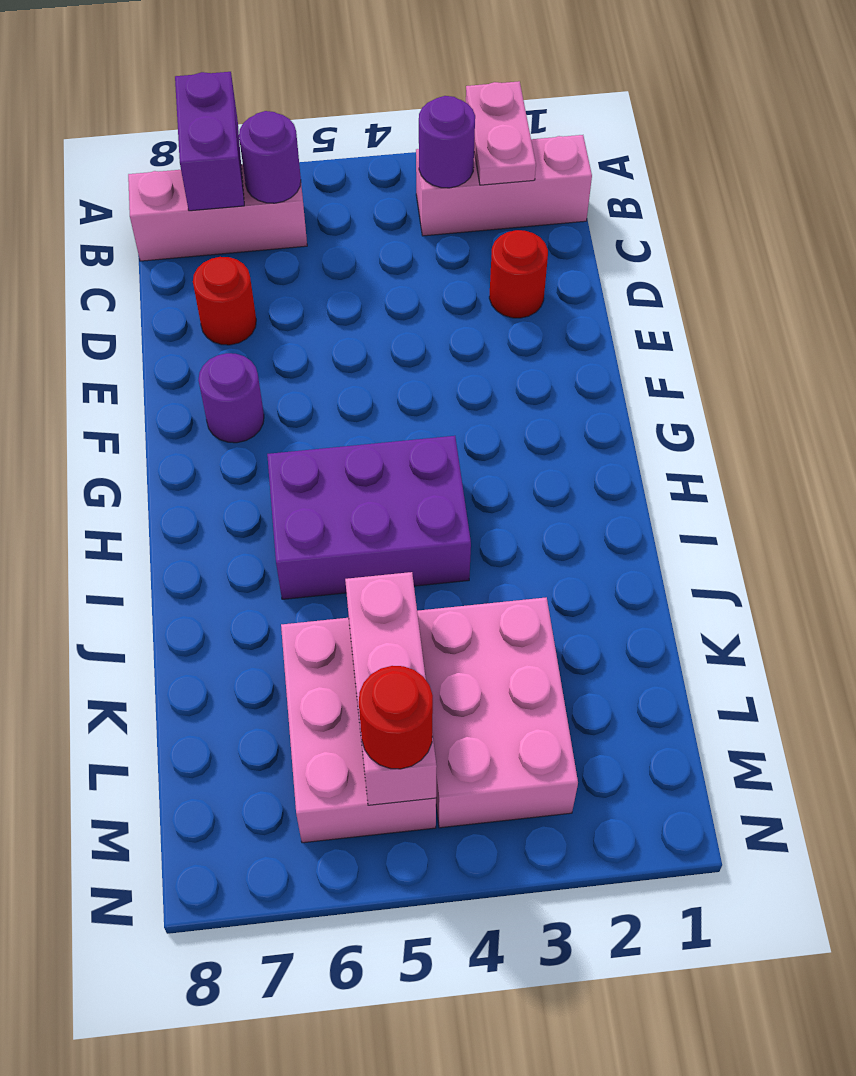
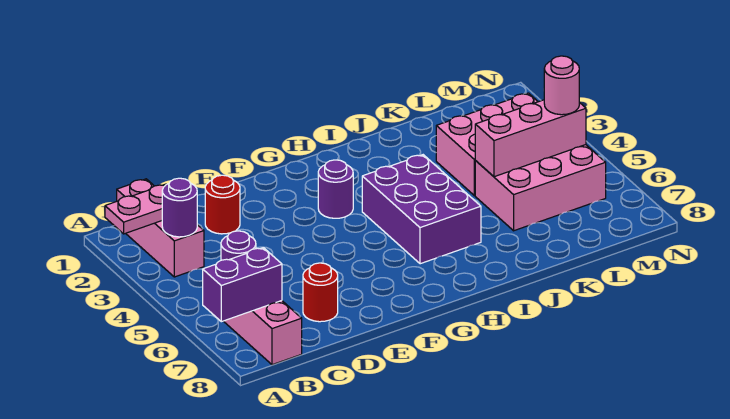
purple round brick F7 level 1 -> purple round brick G3 level 1
red round brick M5 level 3 -> pink round brick M5 level 3

